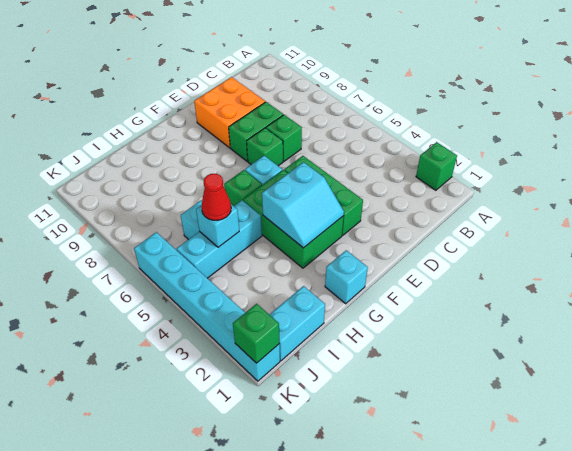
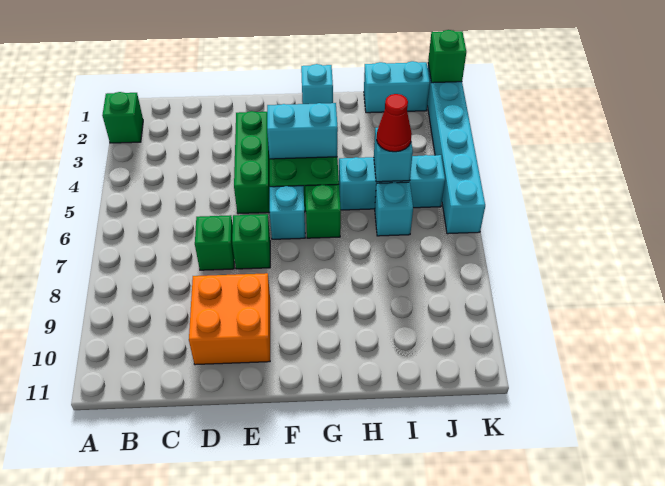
green brick D8:E8 level 1 -> none

